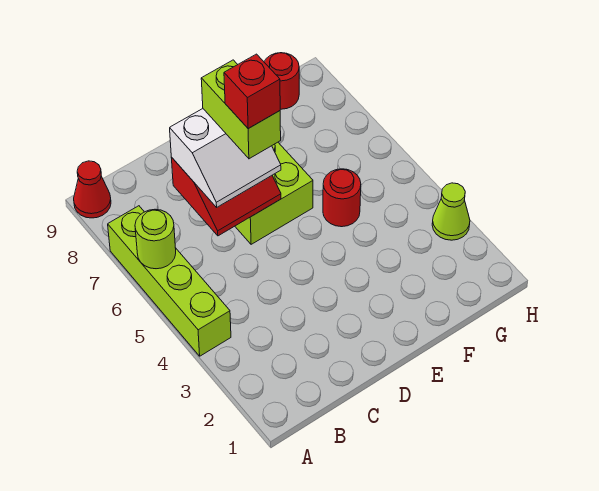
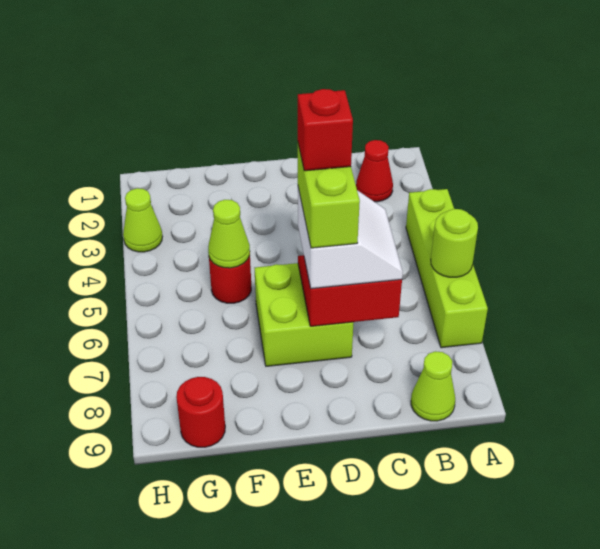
red cone A9 level 1 -> red cone B2 level 1
none -> lime cone B9 level 1
white slope C6:D7 level 3 top 7 -> white slope C6:D7 level 3 top D
none -> lime cone F5 level 2

